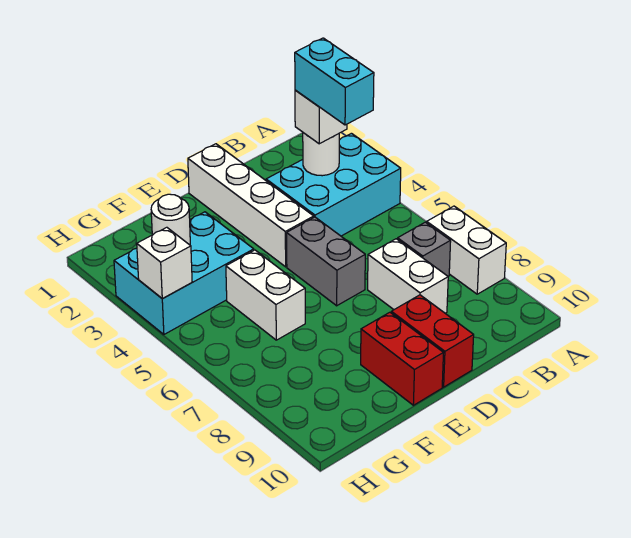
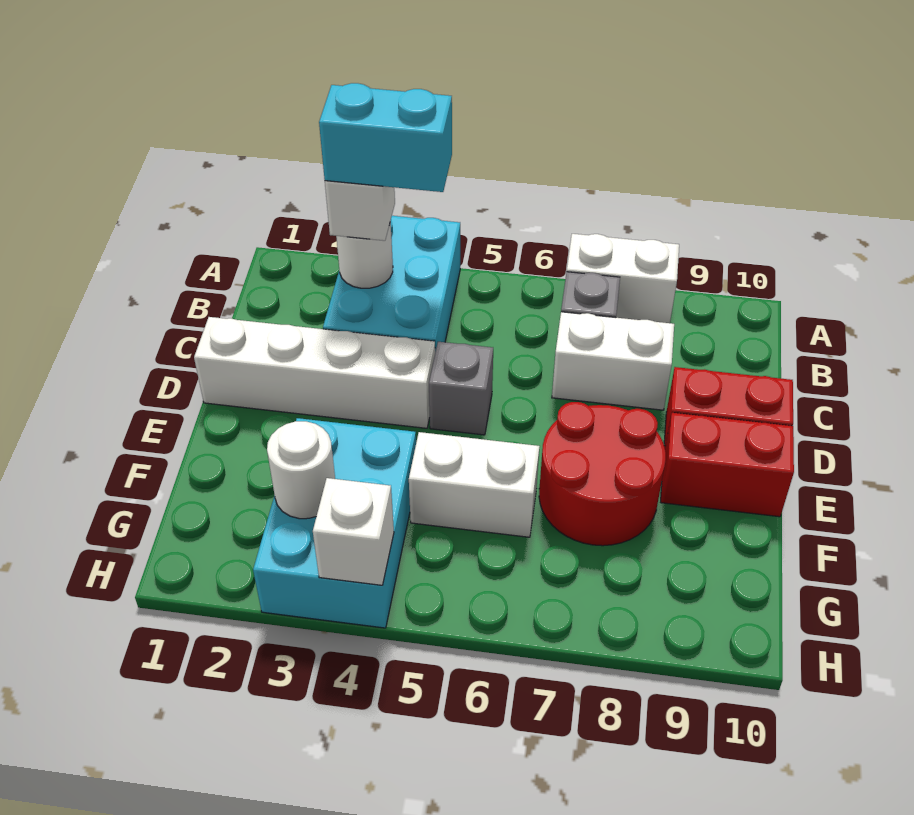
grey brick D5:D6 level 1 -> grey brick D5 level 1
none -> red round brick E7:F8 level 1

